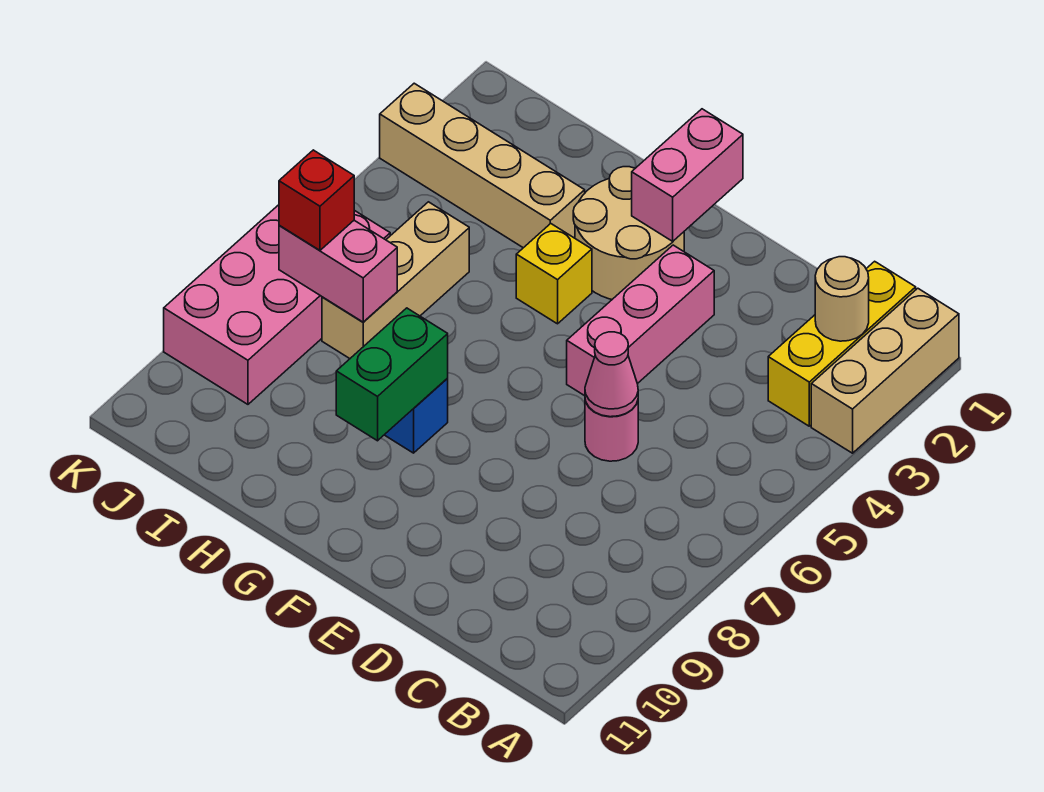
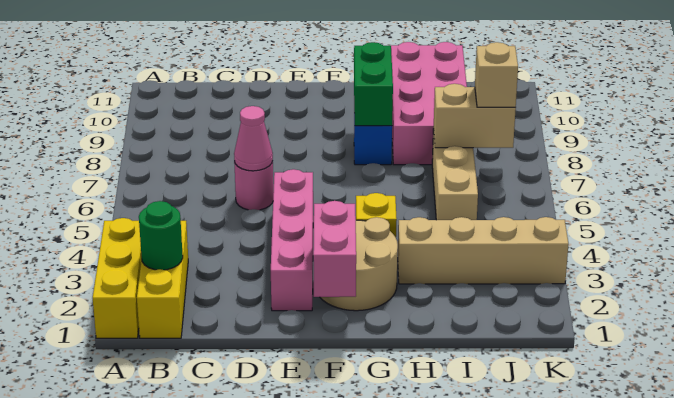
tan brick A1:A3 level 1 -> yellow brick A1:A3 level 1
tan round brick B2 level 2 -> green round brick B2 level 2
pink brick E3:E5 level 1 -> pink brick E2:E5 level 1
pink brick I7:J7 level 2 -> tan brick I7:J7 level 2
pink brick J6:K9 level 1 -> pink brick H8:I11 level 1
red brick J7 level 3 -> tan brick J7 level 3

